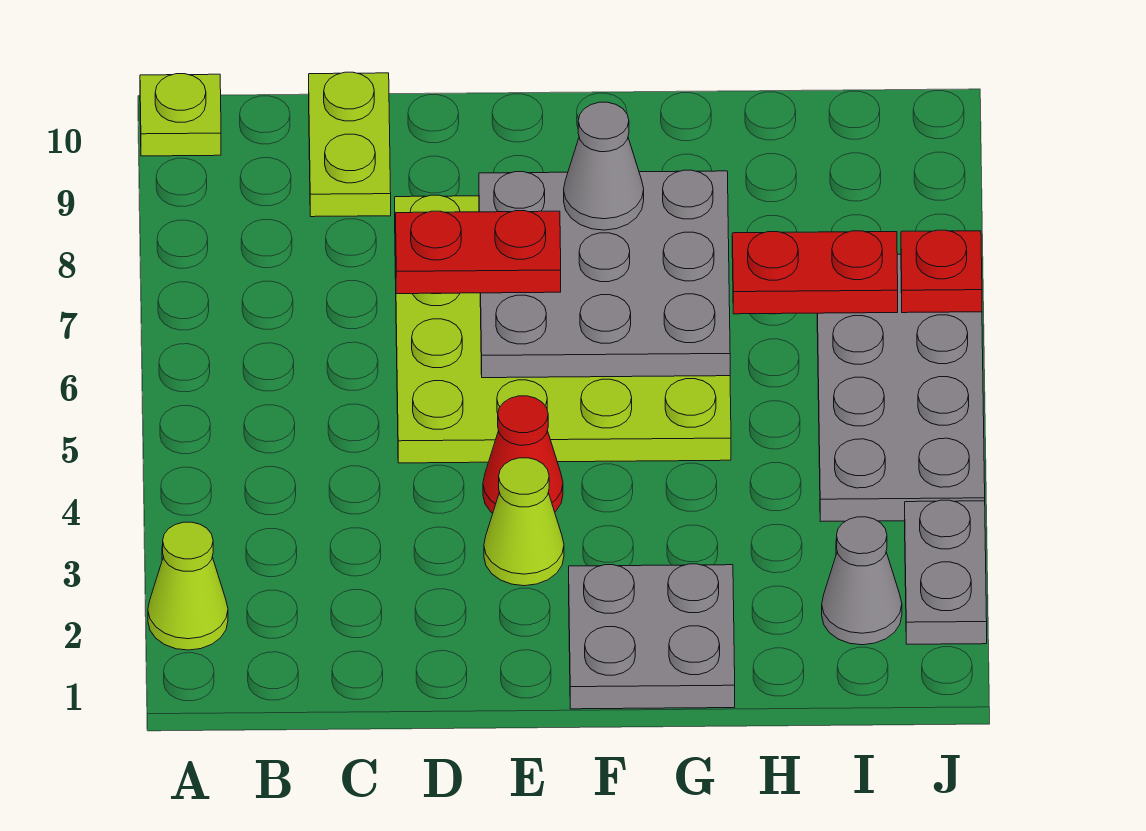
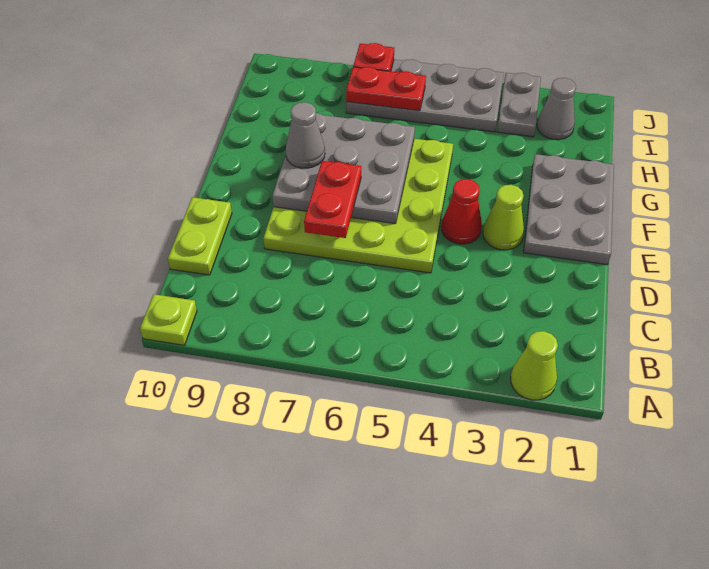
lime plate C9:C10 level 1 -> lime plate C10:D10 level 1
grey plate F1:G2 level 1 -> grey plate E1:G2 level 1
red plate H7:I7 level 2 -> red plate I6:I7 level 2
grey plate J2:J3 level 1 -> grey plate I3:J3 level 1

